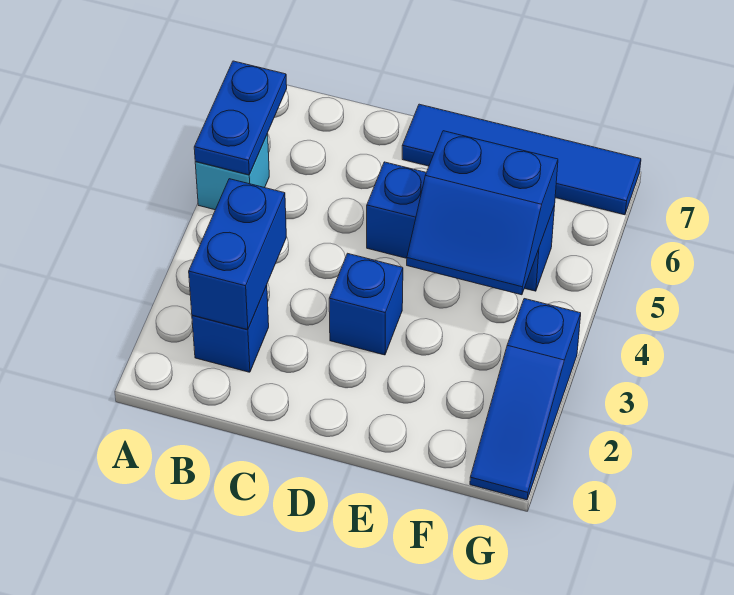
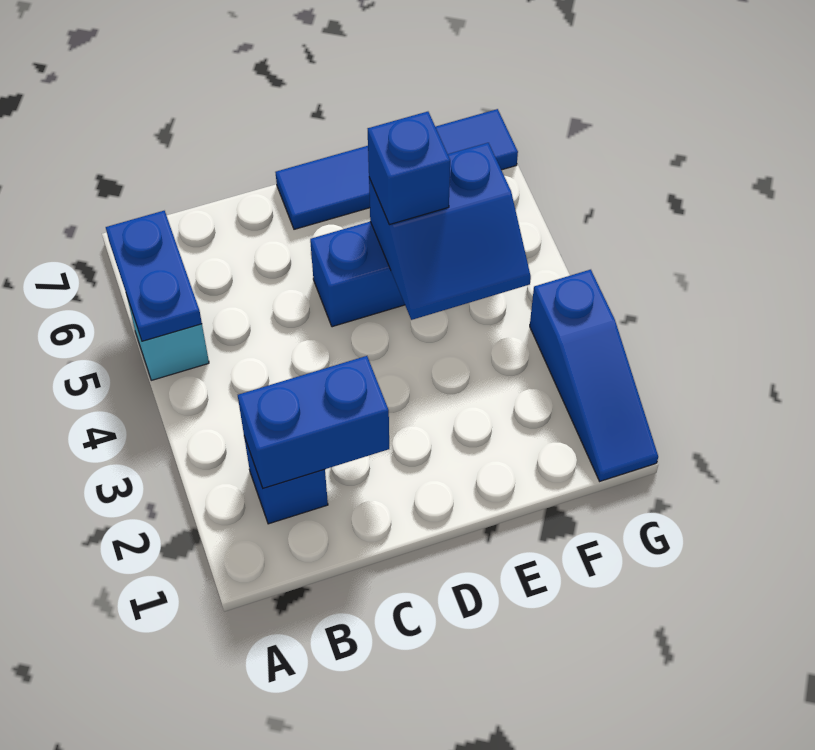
blue brick B2:B3 level 2 -> blue brick B2:C2 level 2
blue brick D3 level 1 -> blue brick E5 level 3

